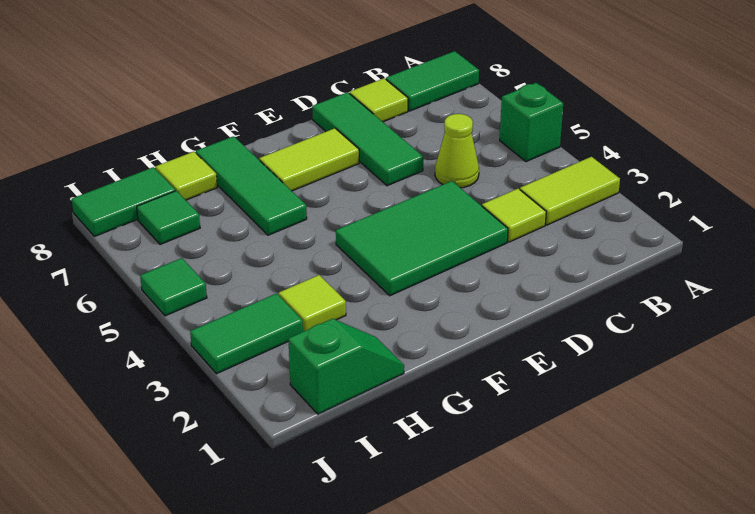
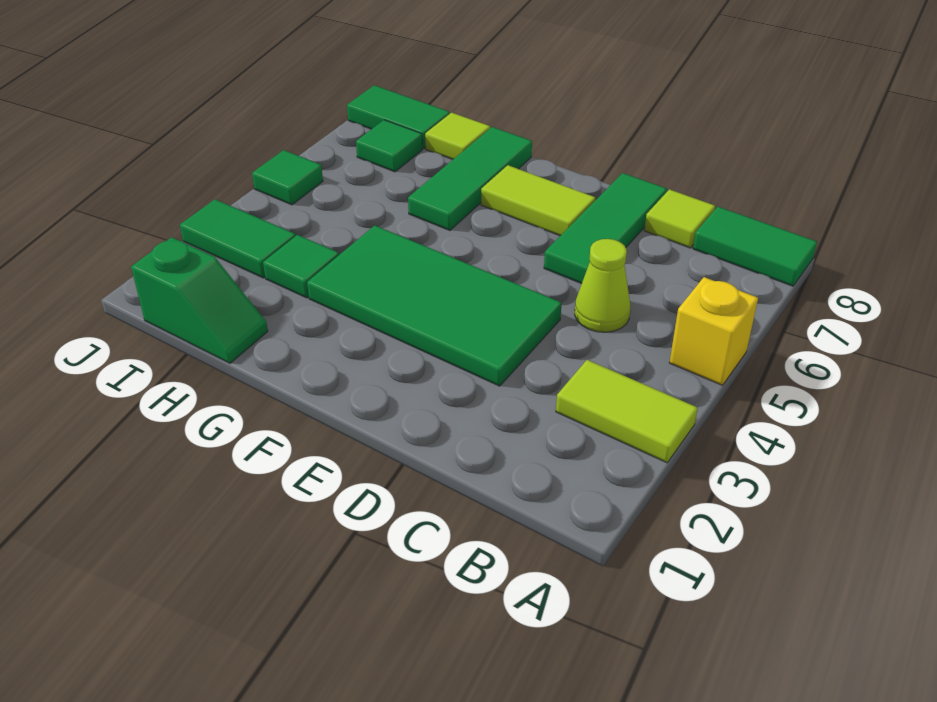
green brick A5 level 1 -> yellow brick A5 level 1
lime tile C3 level 1 -> none
green tile D3:F4 level 1 -> green tile D3:G4 level 1
lime tile H3 level 1 -> green tile H3 level 1

